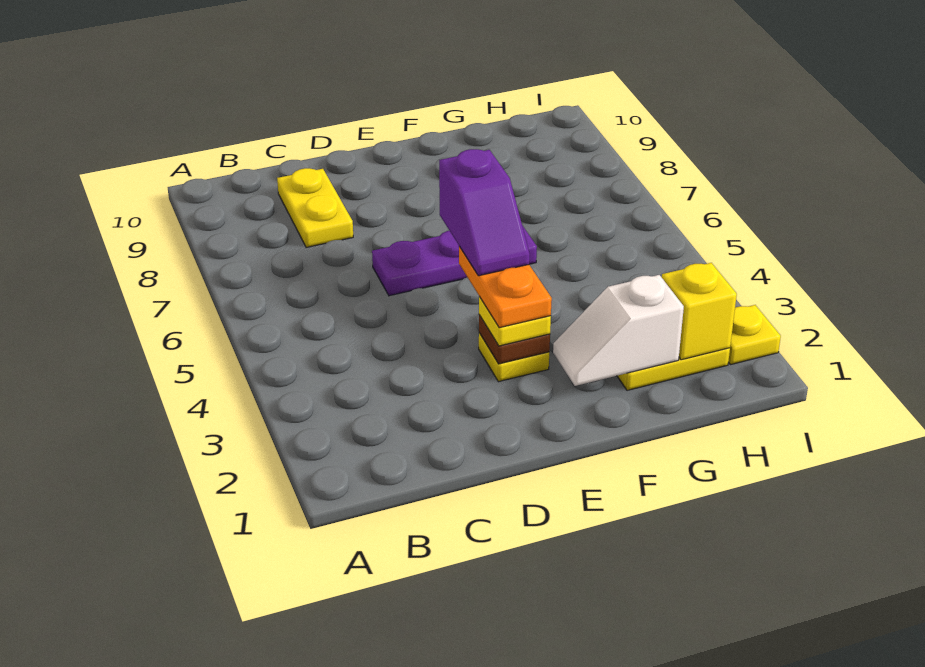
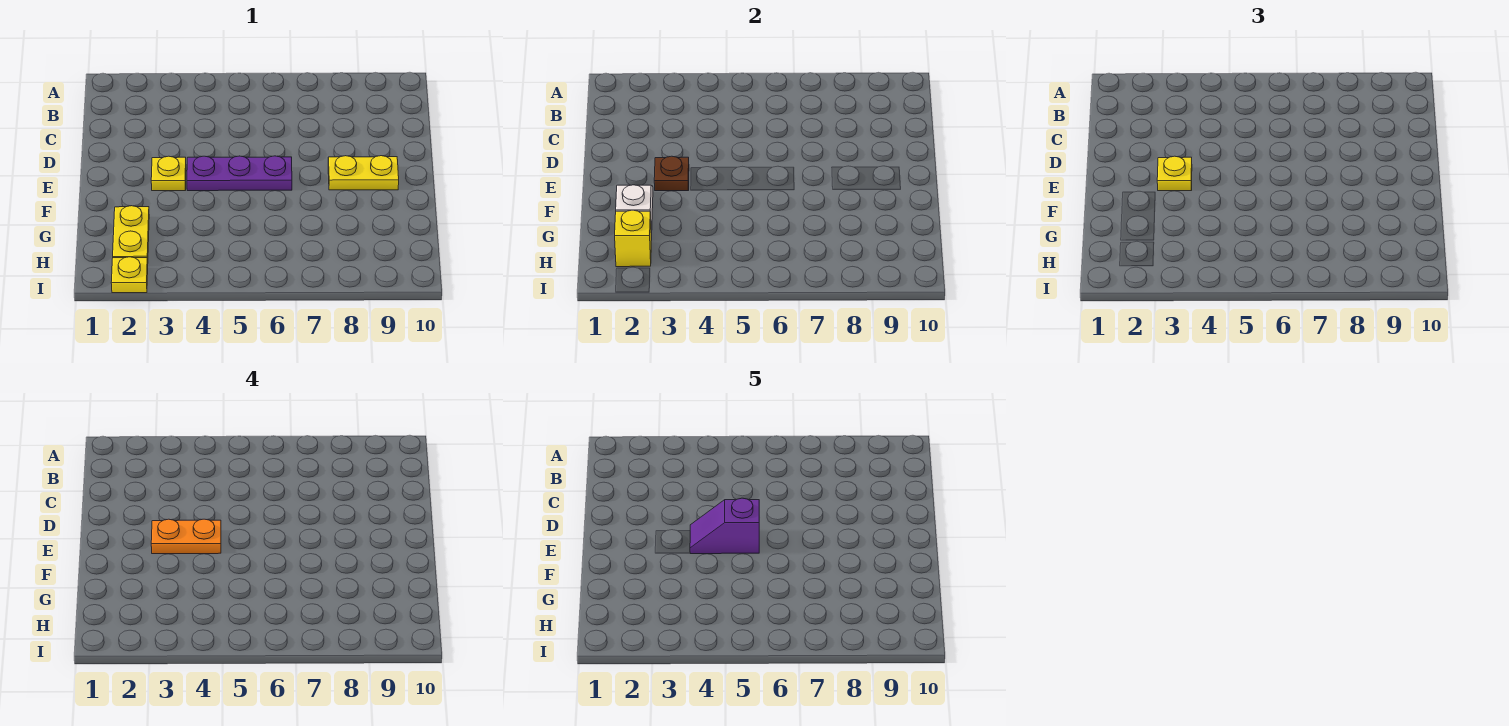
yellow plate C8:C9 level 1 -> yellow plate E8:E9 level 1
purple plate D6:F6 level 1 -> purple plate E4:E6 level 1

